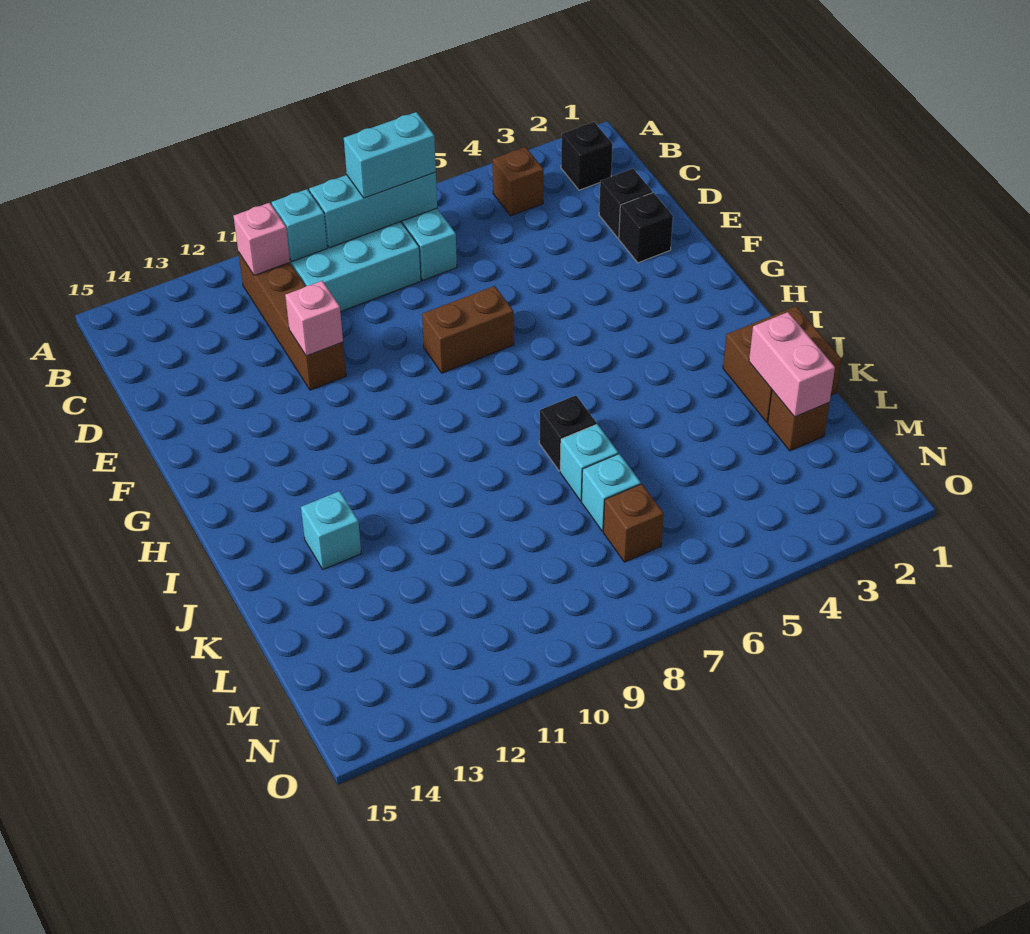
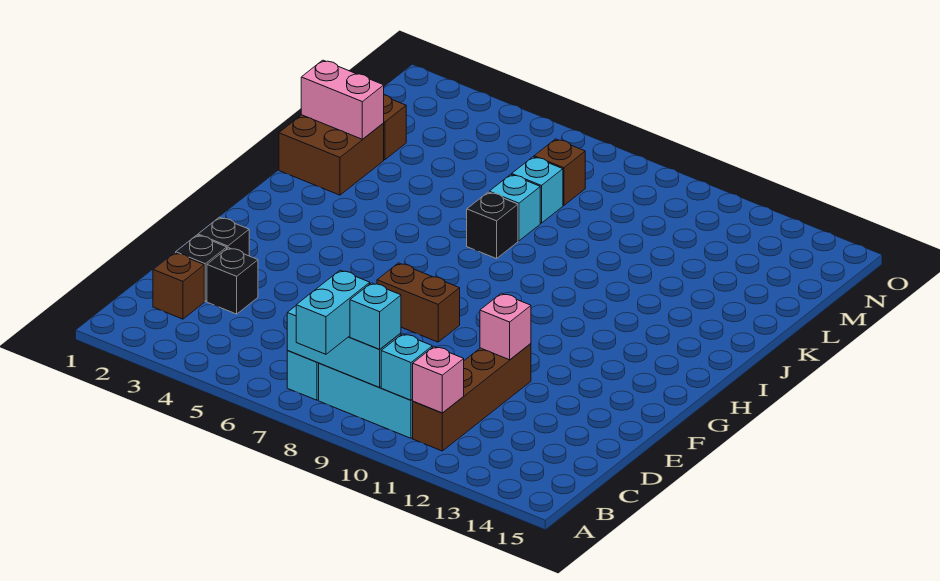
black brick B2 level 1 -> black brick D3 level 1
brown brick B4 level 1 -> brown brick C2 level 1
cyan brick B7:B8 level 3 -> cyan brick A8:B8 level 3
cyan brick J13 level 1 -> cyan brick B9 level 3
pink brick K2:L2 level 2 -> pink brick K1:K2 level 2

